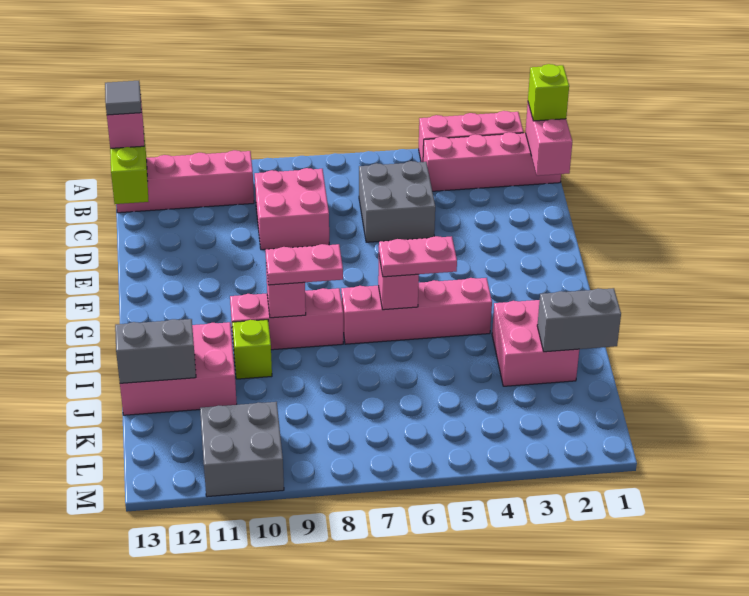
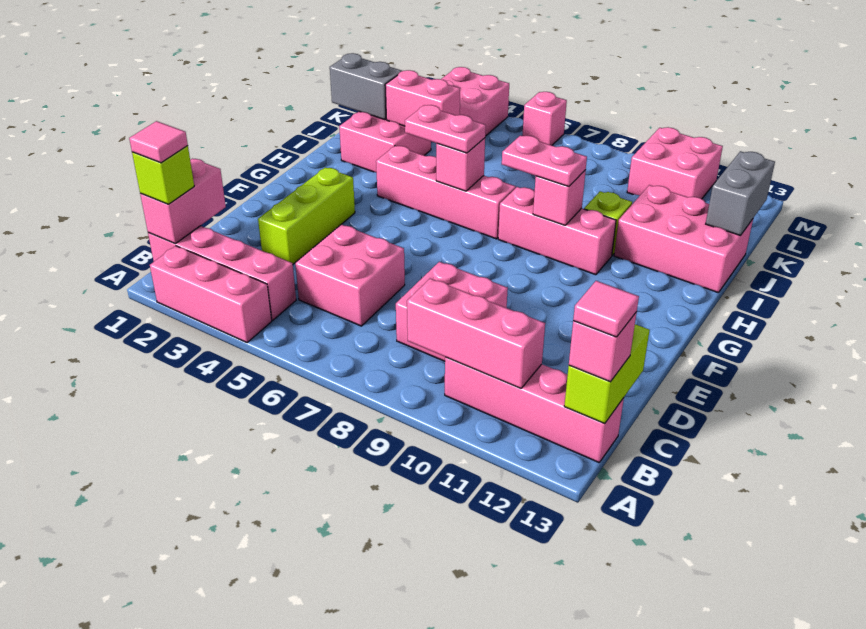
none -> pink tile B1 level 4
none -> pink brick B9:B11 level 2
grey tile B13 level 4 -> pink tile B13 level 4
grey brick C5:D6 level 1 -> pink brick C5:D6 level 1
none -> lime brick D3:F3 level 1
none -> pink brick J3:J4 level 2
grey brick J12:J13 level 2 -> grey brick J13:K13 level 2
none -> pink brick L3:M4 level 1
grey brick L10:M11 level 1 -> pink brick L10:M11 level 1
none -> pink brick M6 level 1

